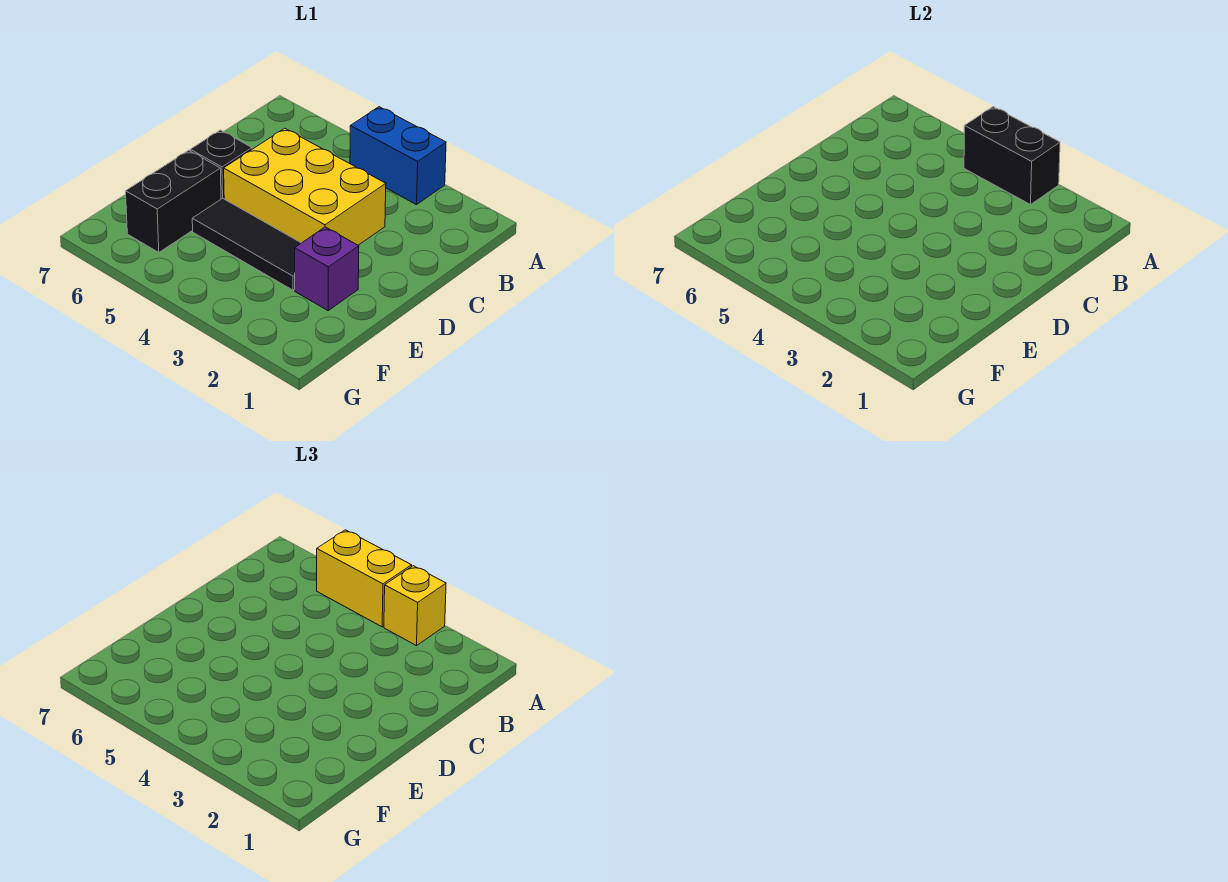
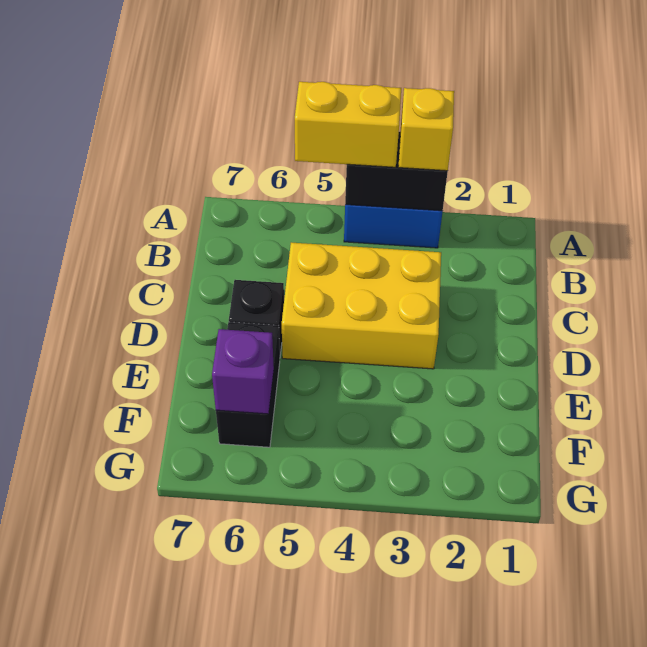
purple brick E2 level 1 -> purple brick F6 level 2
black tile E3:E5 level 1 -> none

